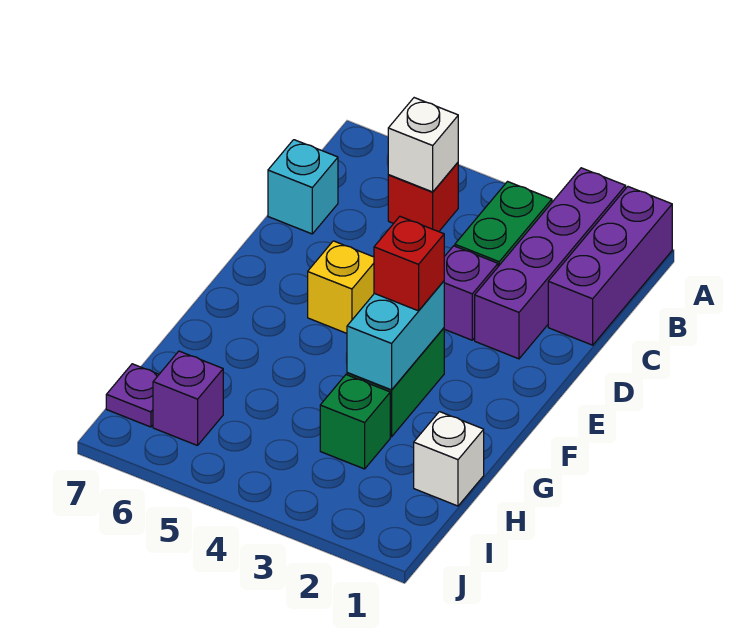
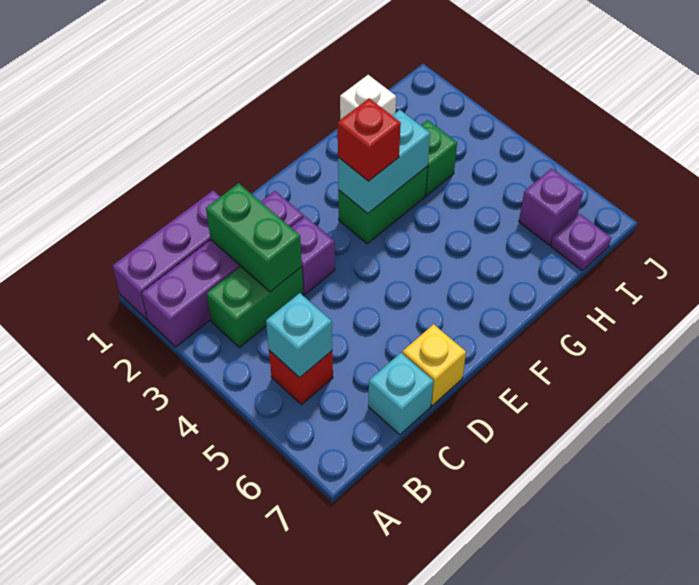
white brick B5 level 2 -> cyan brick B5 level 2
none -> green brick C2:C3 level 2
yellow brick E5 level 1 -> yellow brick D7 level 1

